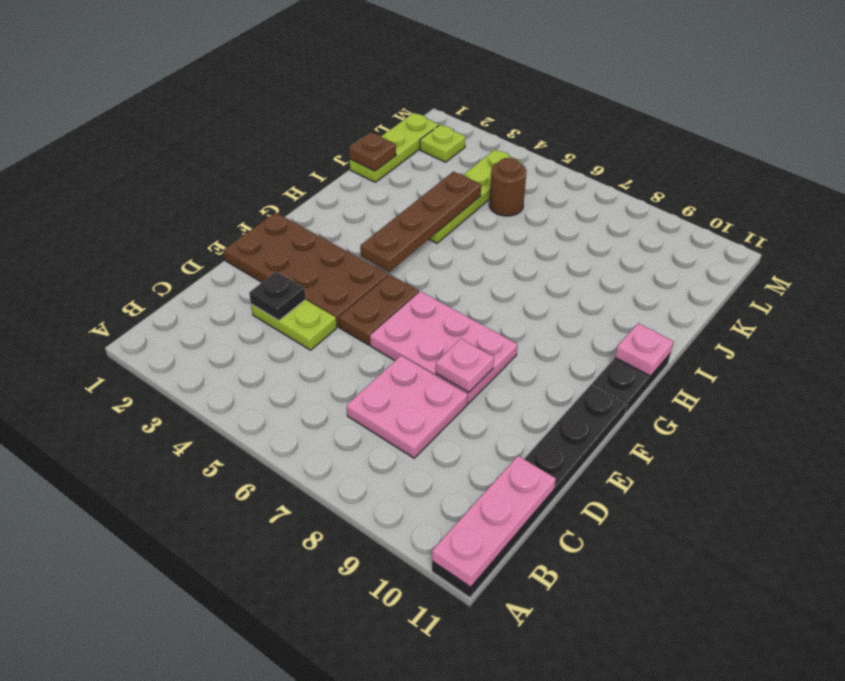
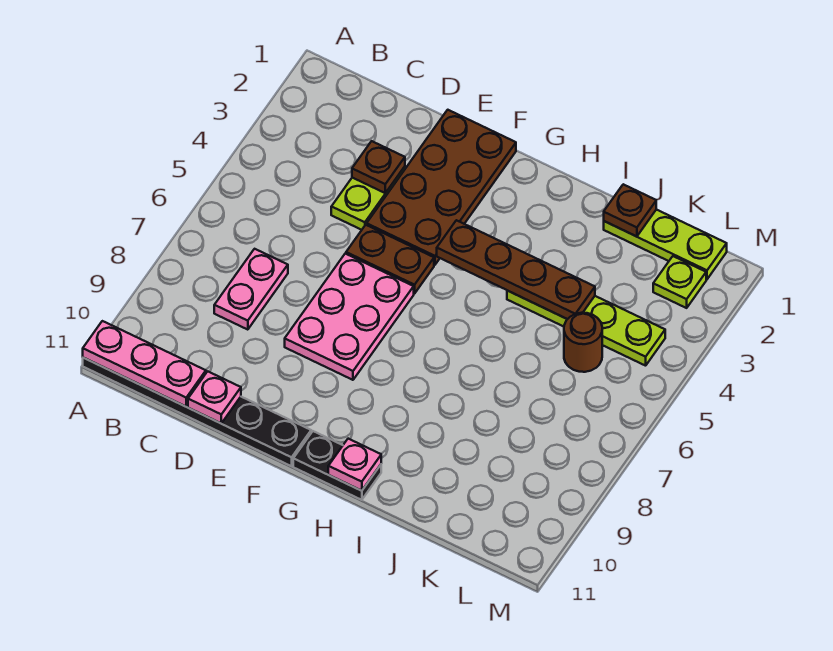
pink plate C7:D8 level 1 -> pink plate C7:C8 level 1
black plate D3 level 2 -> brown plate D3 level 2
pink plate E8 level 2 -> pink plate D11 level 2

